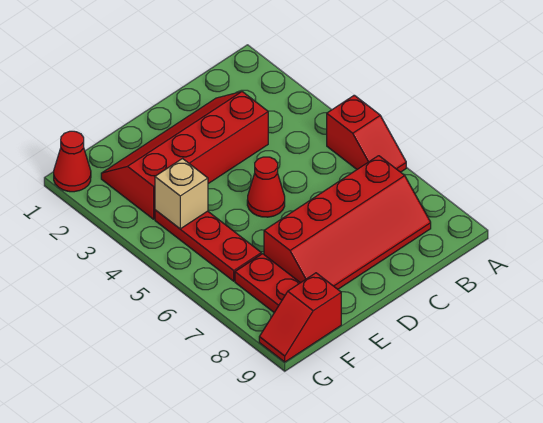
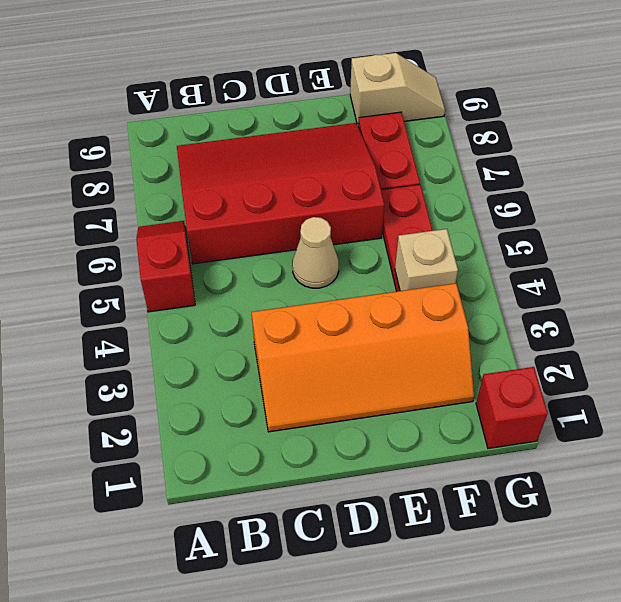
red slope B7:E8 level 1 top 7 -> red slope B6:E8 level 1 top 6
red slope C2:F3 level 1 top 3 -> orange slope C2:F3 level 1 top 3
red cone D5 level 1 -> tan cone D5 level 1
red slope F9:G9 level 1 top F -> tan slope F9:G9 level 1 top F
red cone G1 level 1 -> red brick G1 level 1

